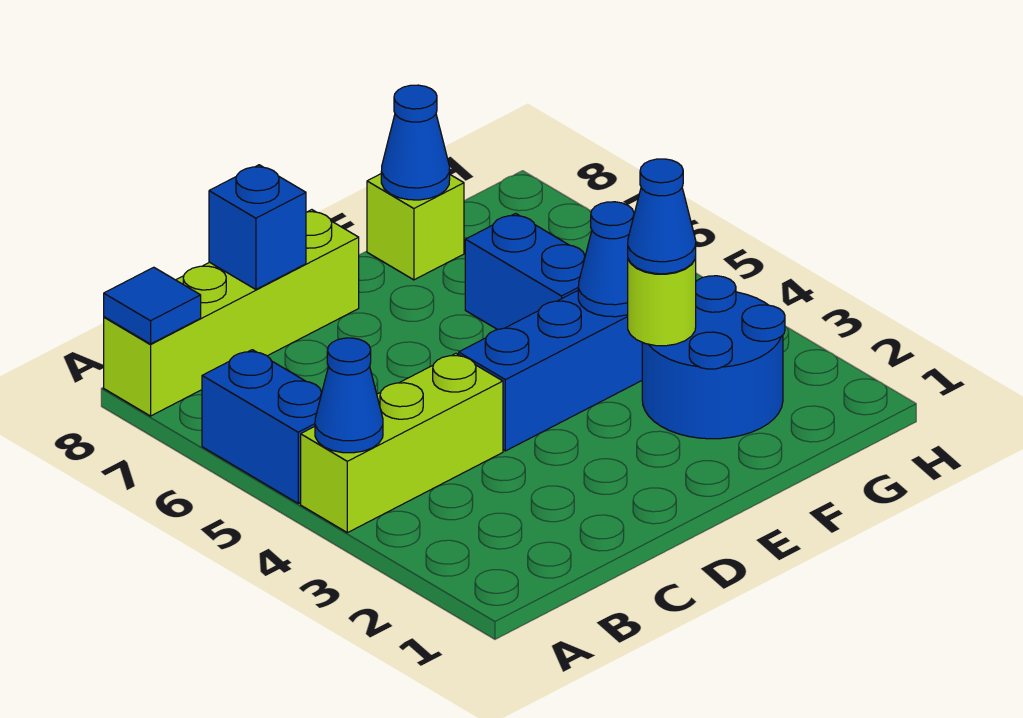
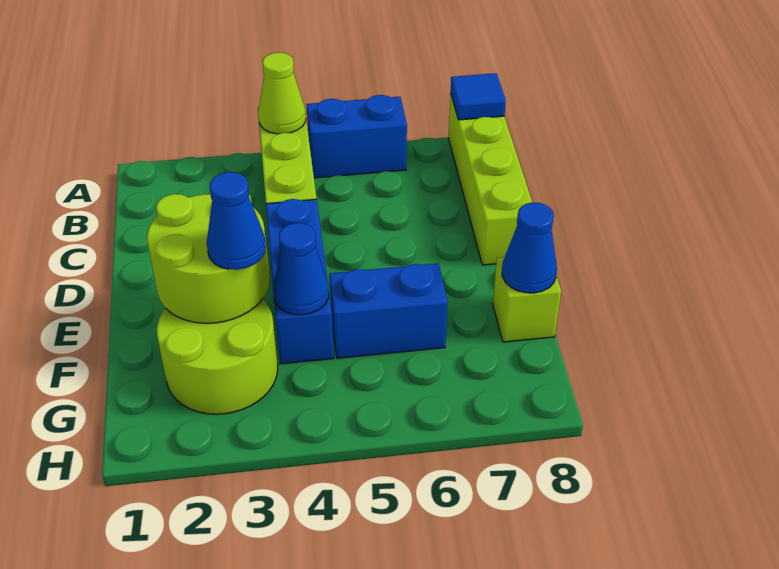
blue cone A4 level 2 -> lime cone A4 level 2
blue brick C8 level 2 -> none
blue round brick F2:G3 level 1 -> lime round brick F2:G3 level 1
lime round brick F3 level 2 -> lime round brick E2:F3 level 2

